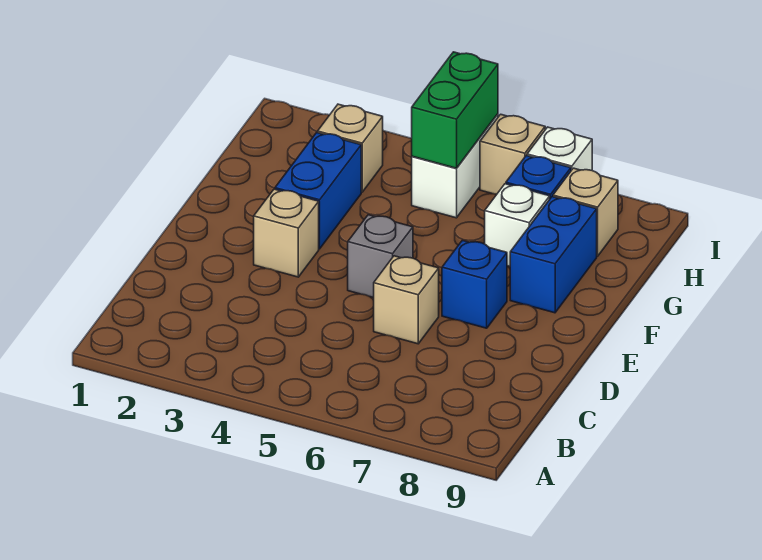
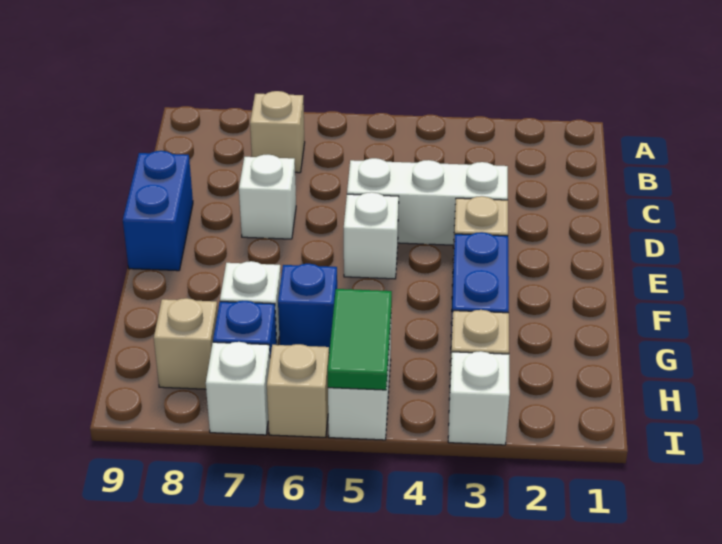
none -> white brick D3:D5 level 1
tan brick D6 level 1 -> tan brick B7 level 1
none -> white brick D7 level 1
grey brick E5 level 1 -> white brick E5 level 1
blue brick E7 level 1 -> blue brick G6 level 1
blue brick F8:G8 level 1 -> blue brick D9:E9 level 1
green brick H5:I5 level 2 -> green tile H5:I5 level 2
none -> white brick I3 level 1

